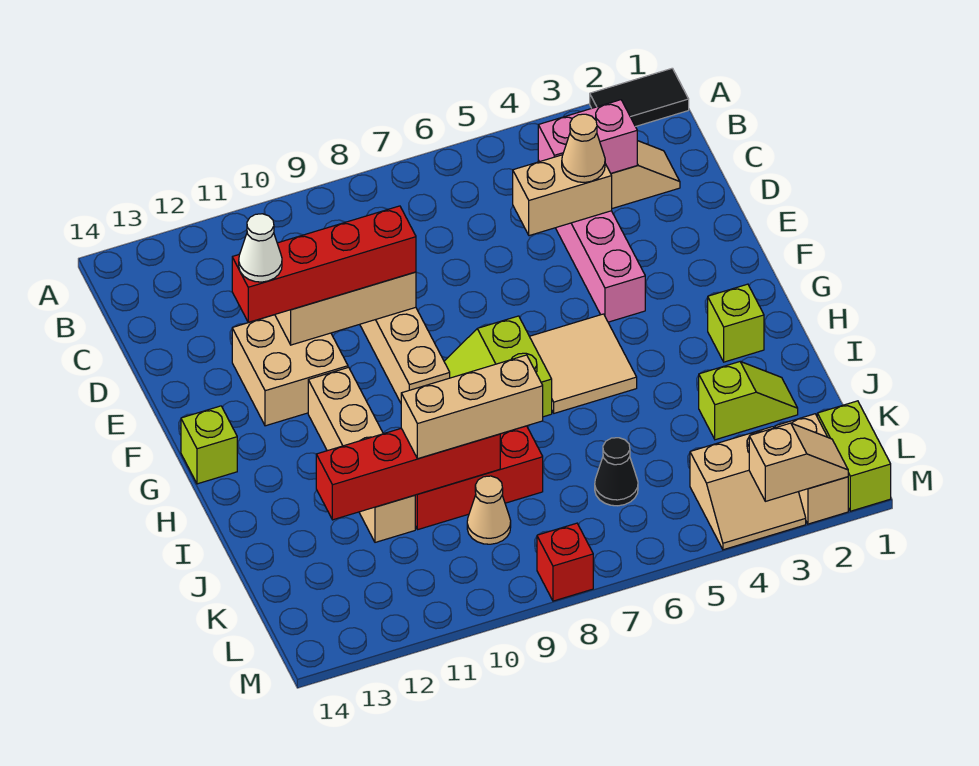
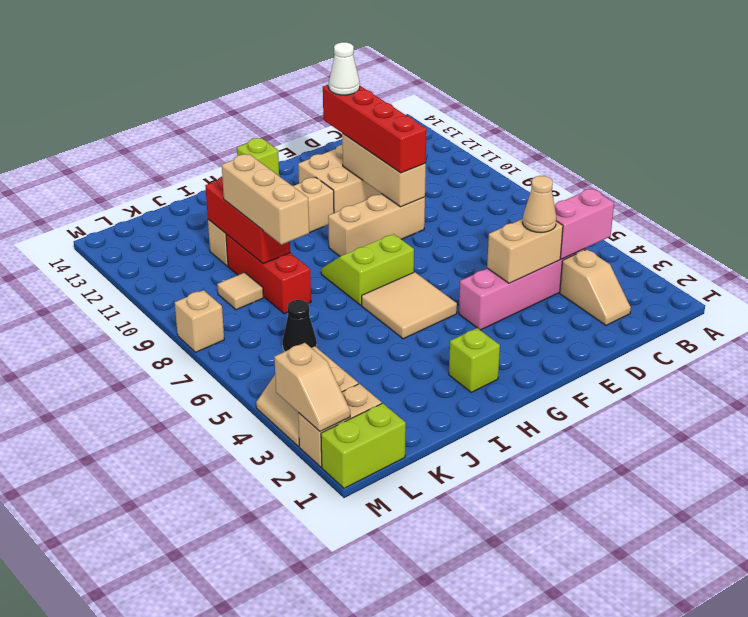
black tile A1:A2 level 1 -> none
pink brick C3:C4 level 2 -> pink brick B4:C4 level 2
tan brick D4:D5 level 2 -> tan brick D4:E4 level 2
lime slope J2:J3 level 1 top 3 -> none
red brick J9:J12 level 2 -> red brick J9:J11 level 2
tan cone K9 level 1 -> tan tile K9 level 1
red brick M8 level 1 -> tan brick M8 level 1

